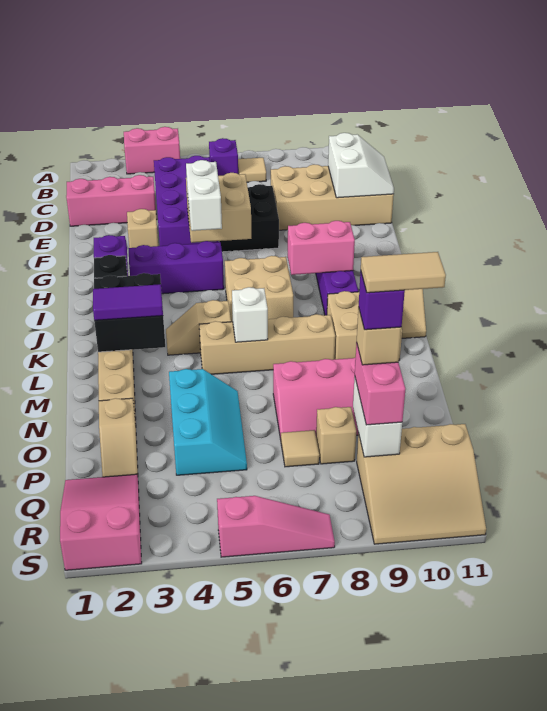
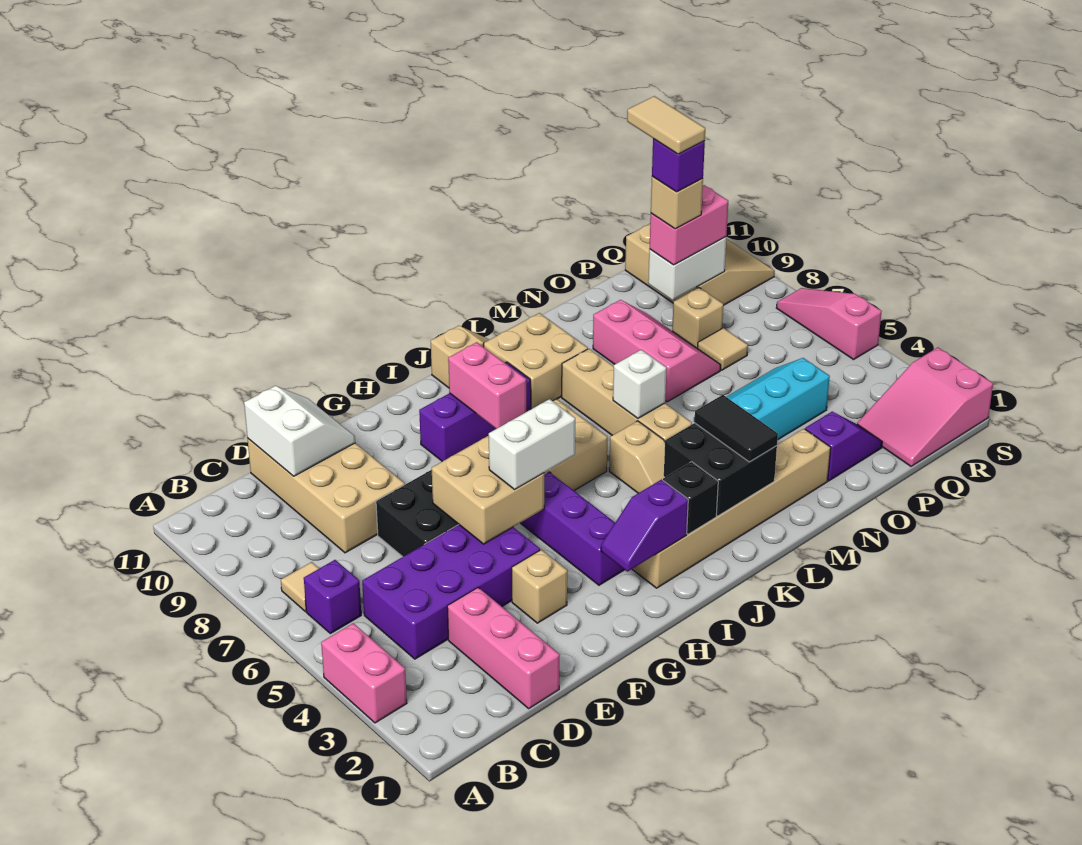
white slope D10:E11 level 2 top 10 -> white slope D10:E11 level 2 top D
purple tile L2:L3 level 3 -> black tile L2:L3 level 3
tan slope O2:P2 level 1 top O -> purple slope O2:P2 level 1 top O

